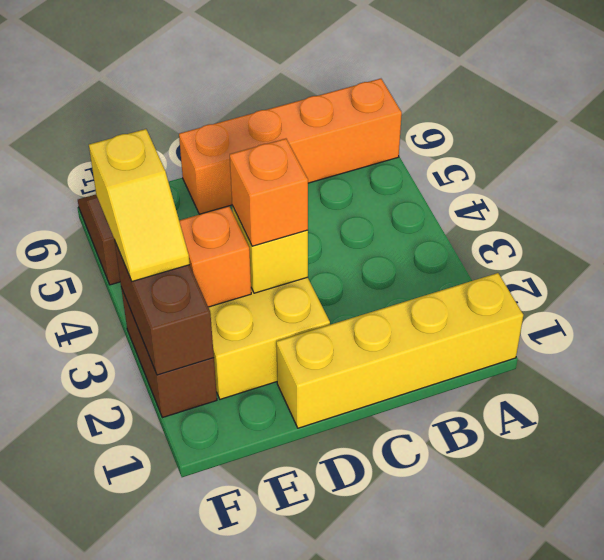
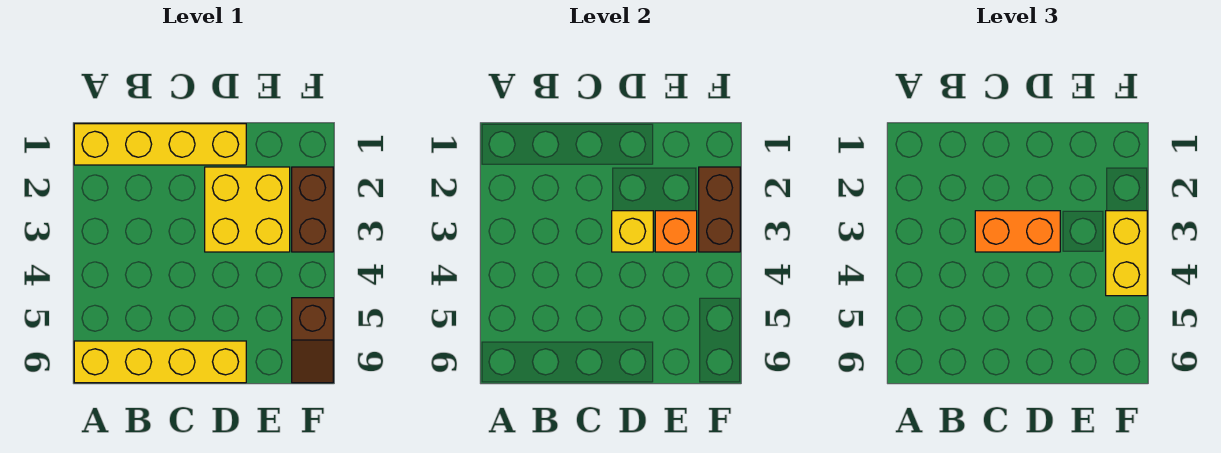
orange brick A6:D6 level 1 -> yellow brick A6:D6 level 1
orange brick D3 level 3 -> orange brick C3:D3 level 3
yellow slope F3:F4 level 3 top 4 -> yellow brick F3:F4 level 3

